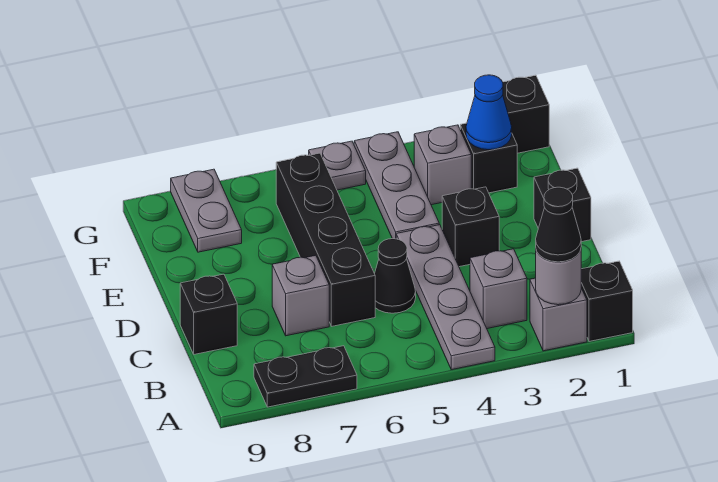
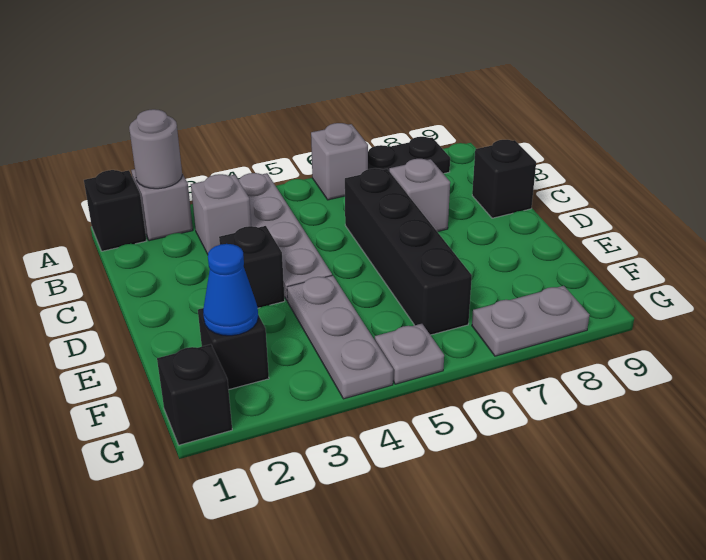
black cone A2 level 3 -> none
black cone C5 level 1 -> none
black brick D1 level 1 -> none
grey brick F3 level 1 -> grey brick A6 level 1
grey plate F8:G8 level 1 -> grey plate G7:G8 level 1

